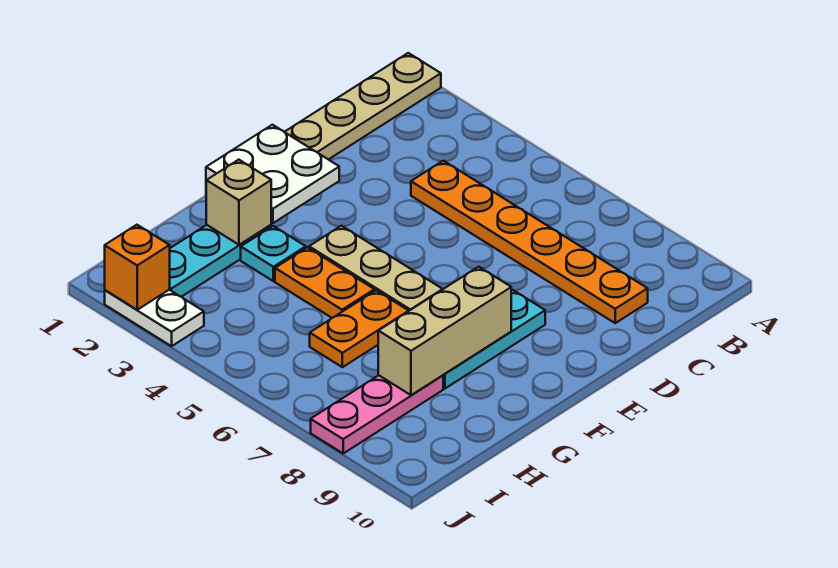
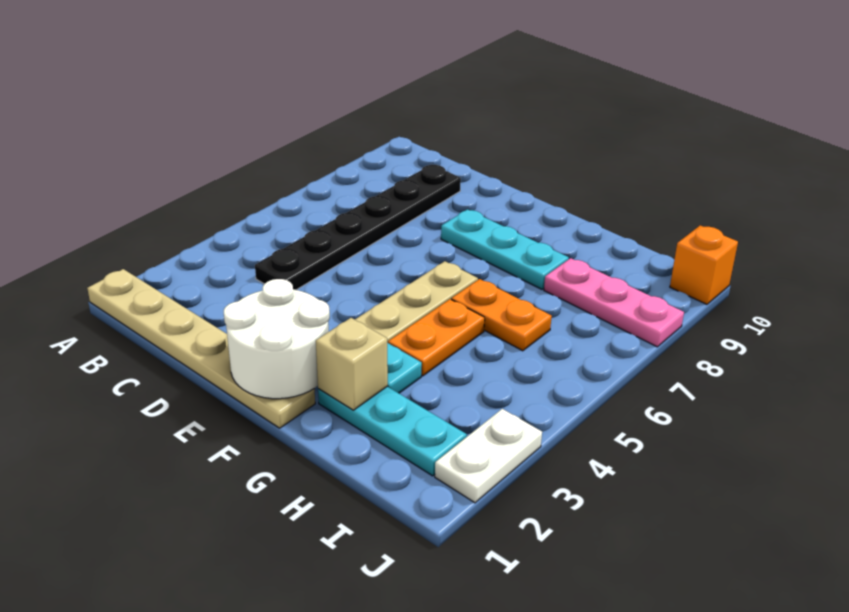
orange plate C4:C9 level 1 -> black plate C4:C9 level 1
white plate E1:F2 level 2 -> white round brick E1:F2 level 2
tan brick F8:H8 level 2 -> none
orange brick J2 level 2 -> orange brick J10 level 1

